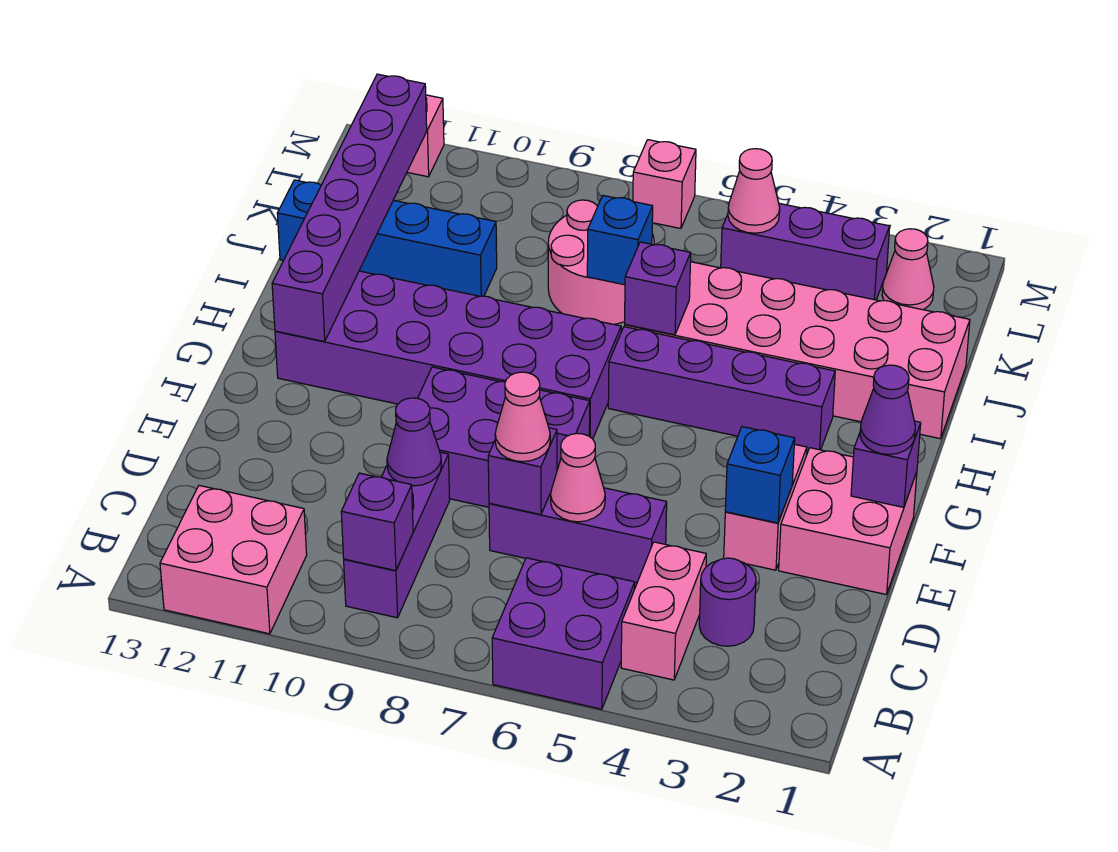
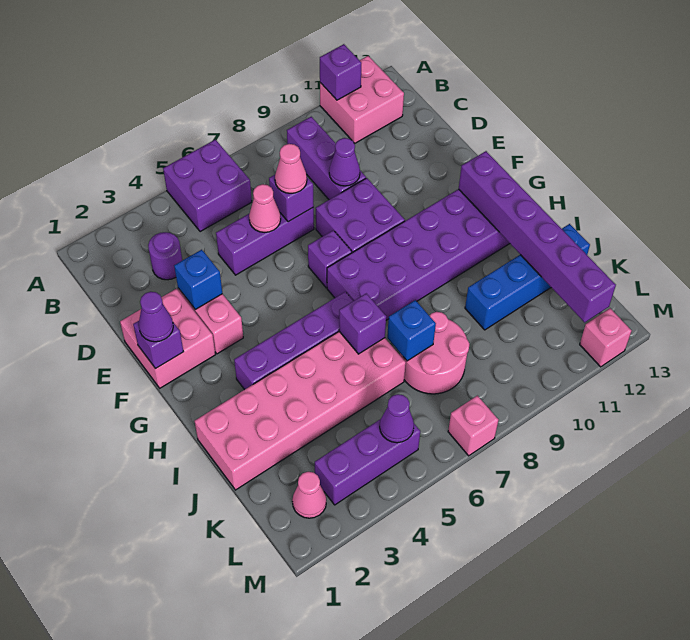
pink brick B4:C4 level 1 -> none
purple brick B9 level 2 -> purple brick A11 level 2
pink cone L5 level 2 -> purple cone L5 level 2

